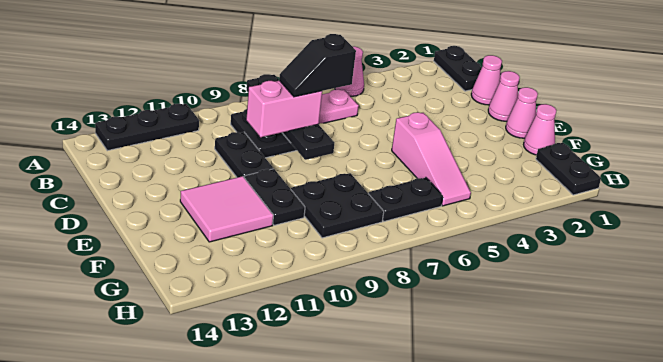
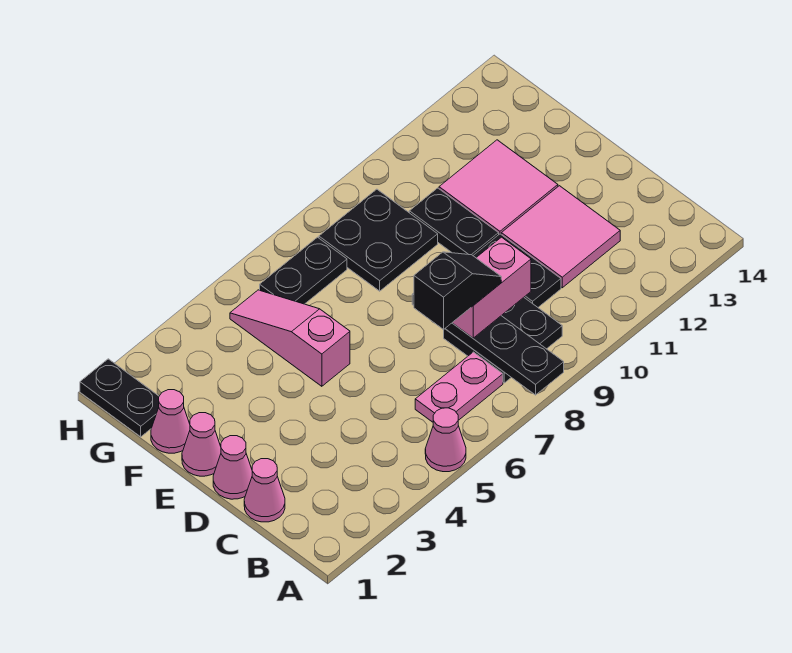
black plate A1:B1 level 1 -> none
black plate A11:A13 level 1 -> none
none -> pink tile C11:D12 level 1

